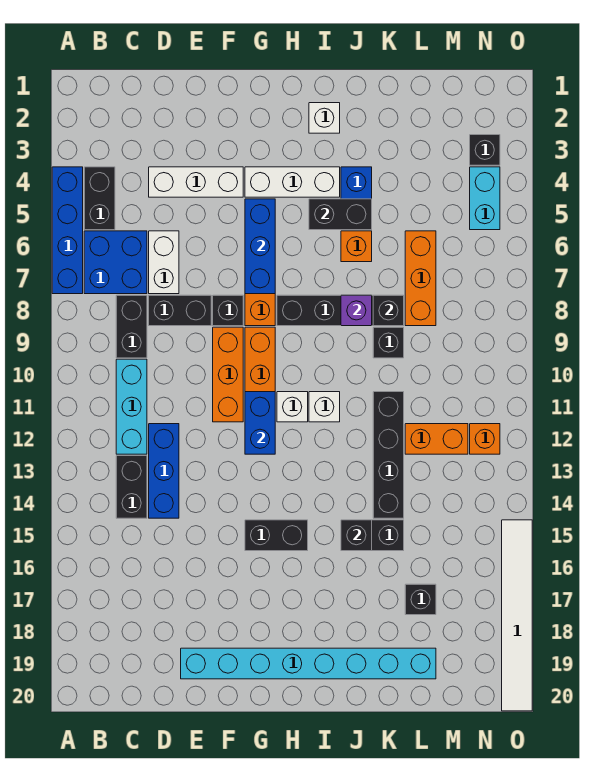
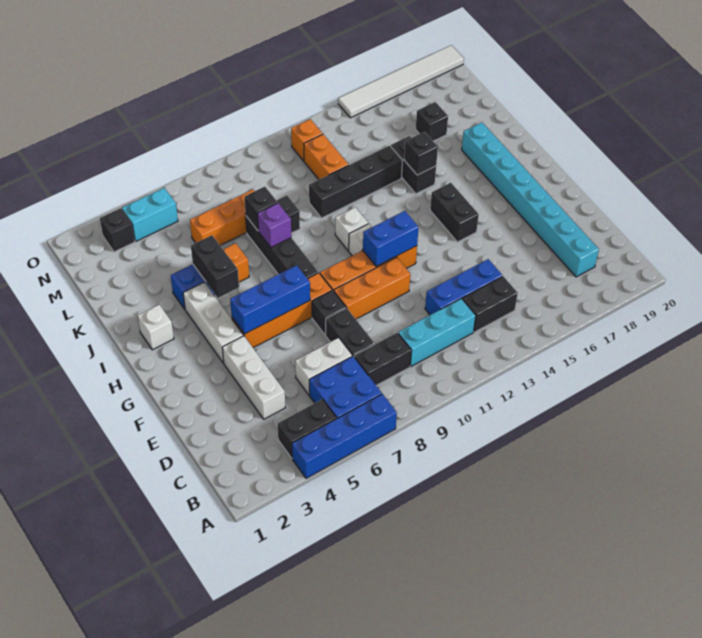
cyan brick E19:L19 level 1 -> cyan brick C18:J18 level 1

